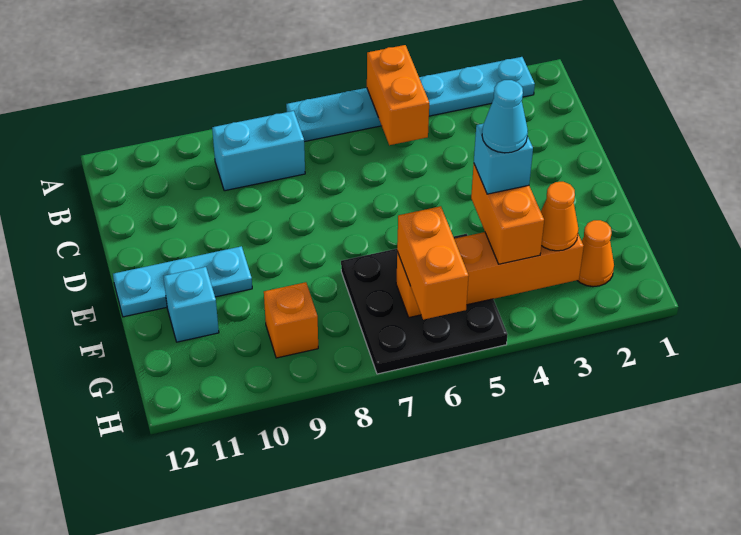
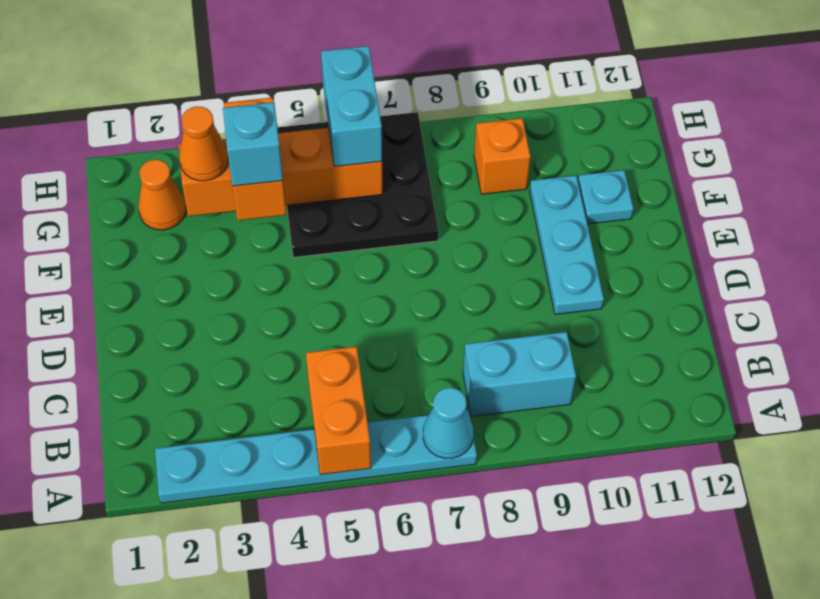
cyan plate E10:E12 level 1 -> cyan plate D10:F10 level 1
cyan cone F4 level 5 -> cyan cone A7 level 2
cyan brick F11 level 1 -> cyan plate F11 level 1
orange brick G6:H6 level 3 -> cyan brick G6:H6 level 3

